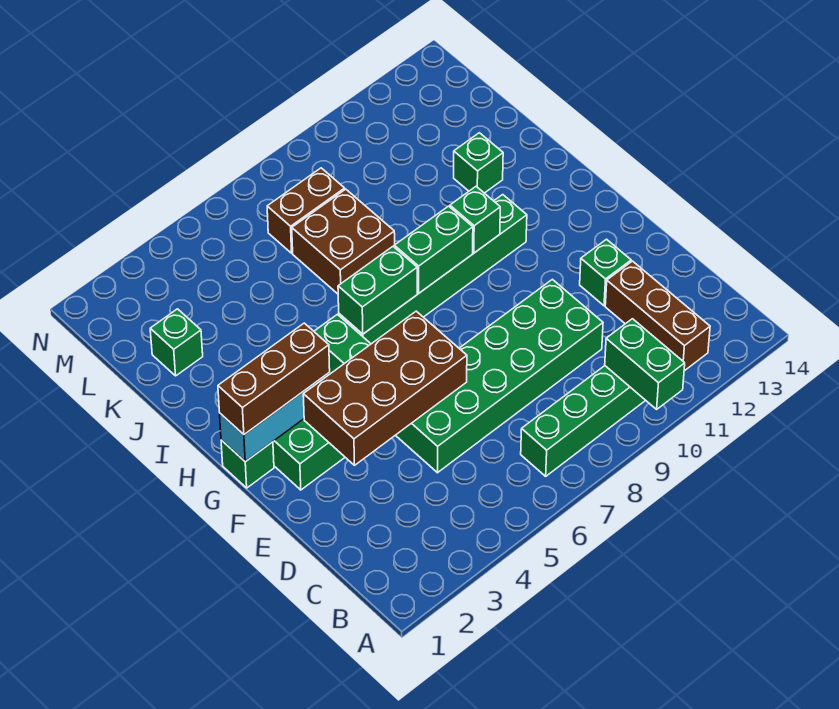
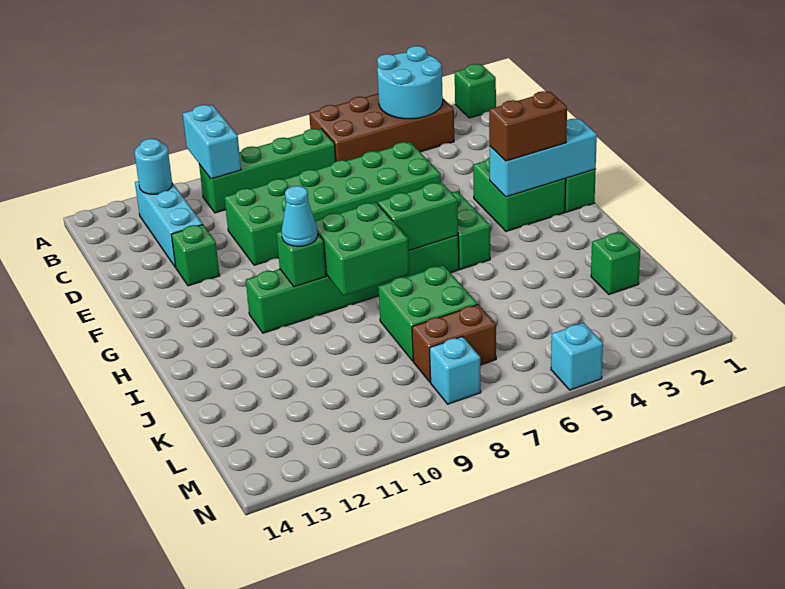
none -> cyan round brick A3:B4 level 2
green brick A10:B10 level 2 -> cyan brick A10:B10 level 2
brown brick B12:D12 level 1 -> cyan brick B12:D12 level 1
none -> cyan round brick B12 level 2
brown brick E3:F6 level 2 -> brown brick A3:B6 level 1
brown brick G1:G3 level 3 -> brown brick G2:G3 level 3
green brick H8:H9 level 2 -> green brick H8:I9 level 2
none -> cyan cone H10 level 3
brown brick J7:K8 level 1 -> green brick J7:K8 level 1
green brick J12 level 1 -> green brick A1 level 1
none -> cyan brick M8 level 1
none -> cyan brick N5 level 1

